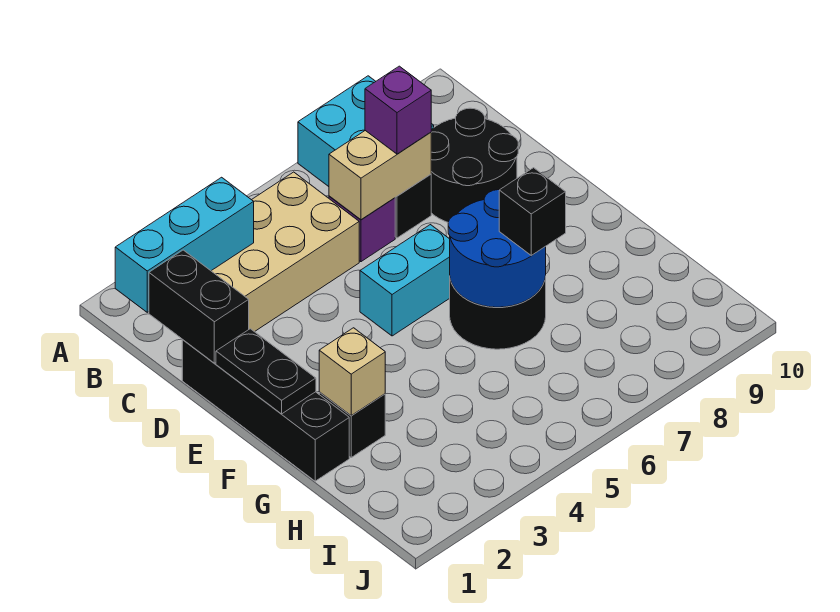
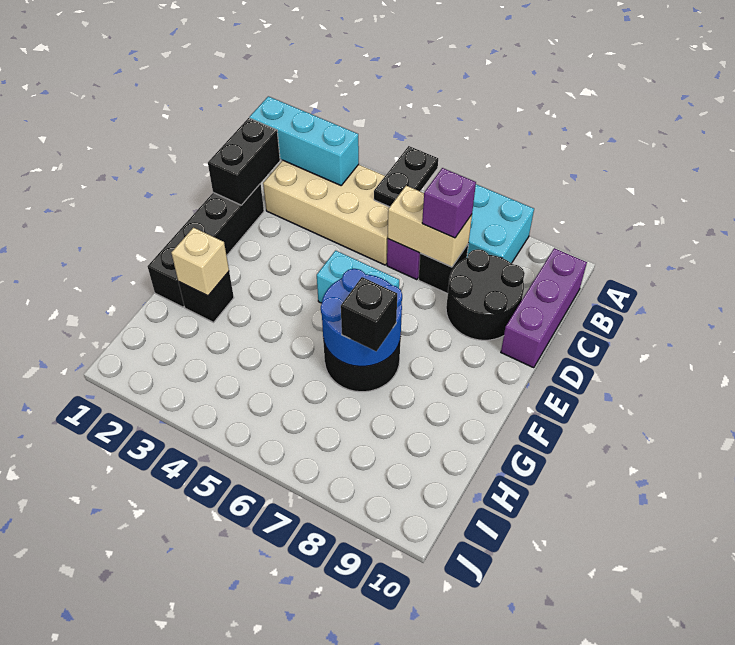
none -> purple brick B10:D10 level 1
black plate E1:F1 level 2 -> black plate A5:B5 level 2

